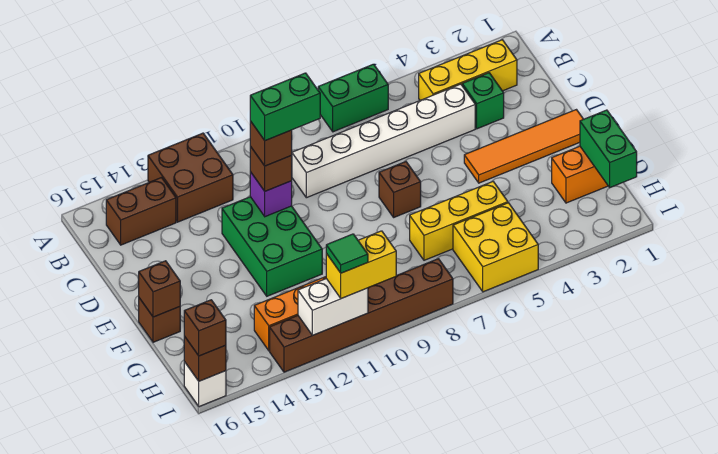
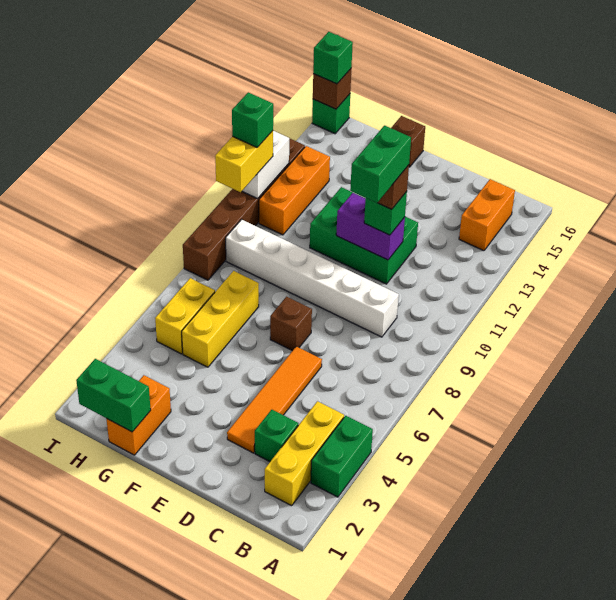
green brick A6:A7 level 1 -> green brick A3:A4 level 1
brown brick A12:B13 level 1 -> none
brown brick B14:B15 level 1 -> orange brick B14:B15 level 1
white brick C4:C9 level 1 -> white brick C9:H9 level 1
purple brick D11 level 2 -> purple brick D11:E11 level 2
brown brick D11 level 3 -> green brick D11 level 3
orange tile E1:E4 level 1 -> orange tile D3:D6 level 1
brown brick F16 level 2 -> none
yellow brick H5:I6 level 1 -> yellow brick H5:H6 level 1
green tile I11 level 4 -> green brick I11 level 4
white brick I16 level 1 -> green brick I16 level 1
brown brick I16 level 3 -> green brick I16 level 3

